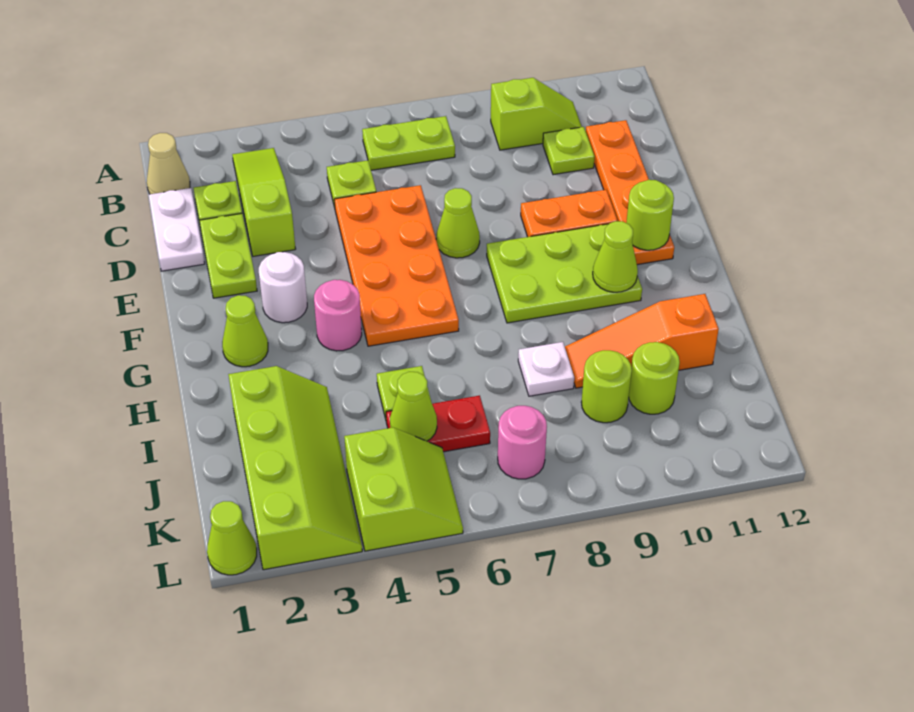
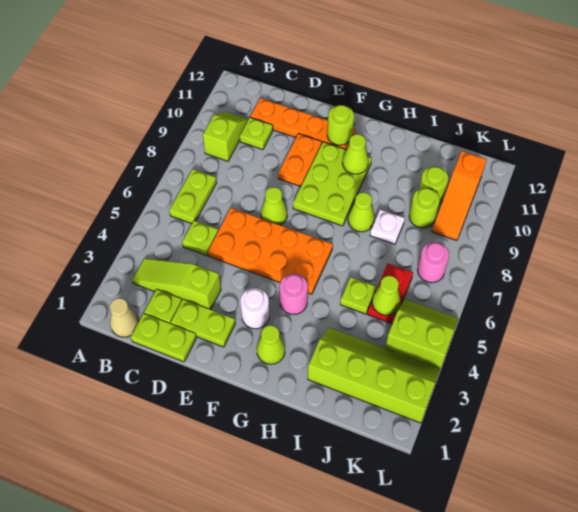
white plate C1:D1 level 1 -> lime plate C1:D1 level 1
orange slope I9:I11 level 1 top 11 -> orange slope K9:K11 level 1 top 11
lime cone L1 level 1 -> lime cone H8 level 1

